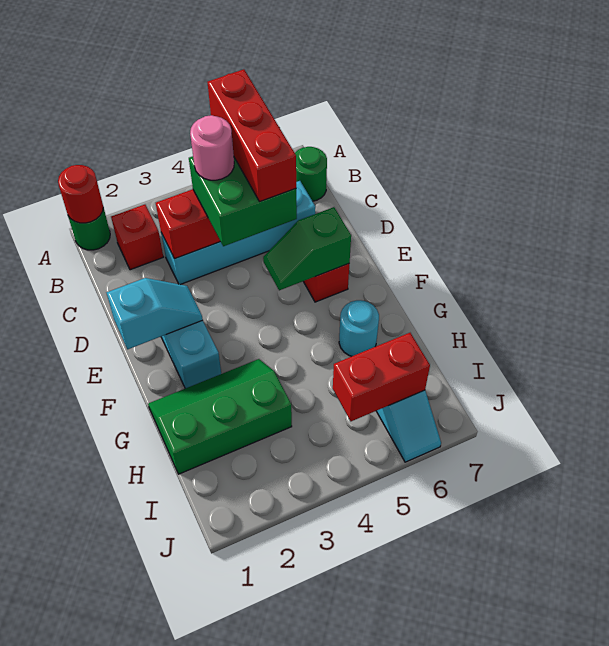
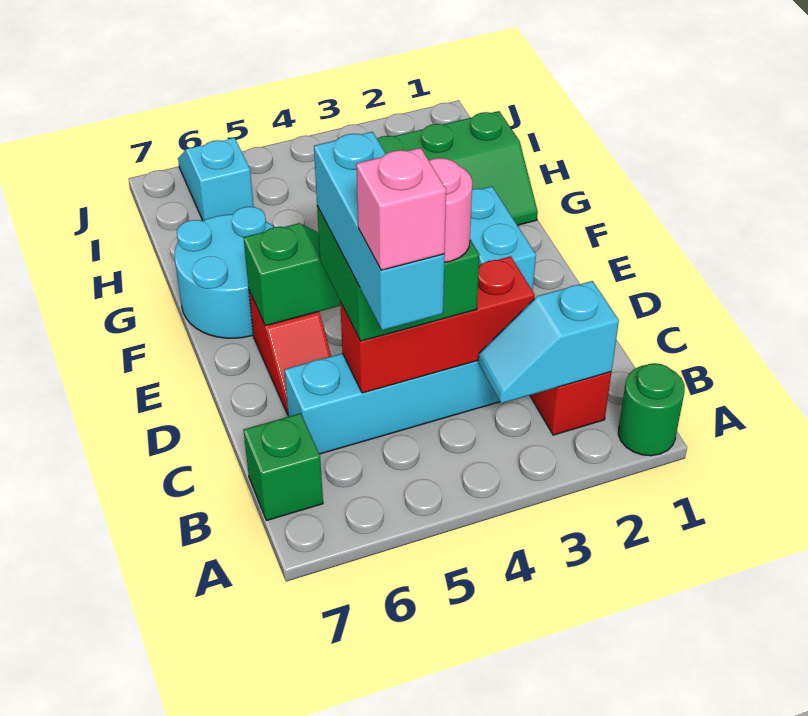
red round brick A1 level 2 -> none
red brick B5:D5 level 4 -> cyan brick B5:D5 level 4
none -> pink brick B5 level 5
green round brick B7 level 1 -> green brick B7 level 1
cyan slope E1:E2 level 2 top 1 -> cyan slope B2:B3 level 2 top 2
cyan round brick G6 level 1 -> cyan round brick F6:G7 level 1
red brick I5:I6 level 2 -> none

